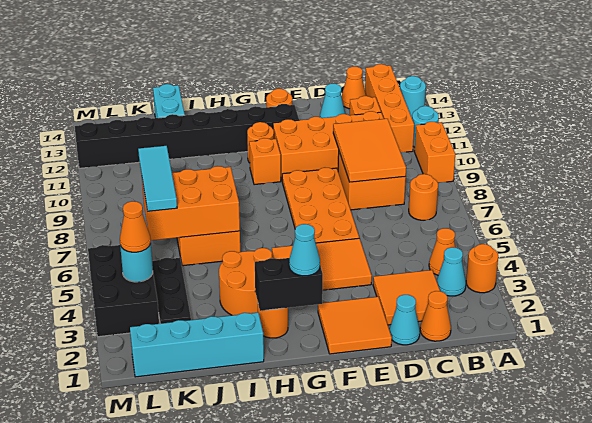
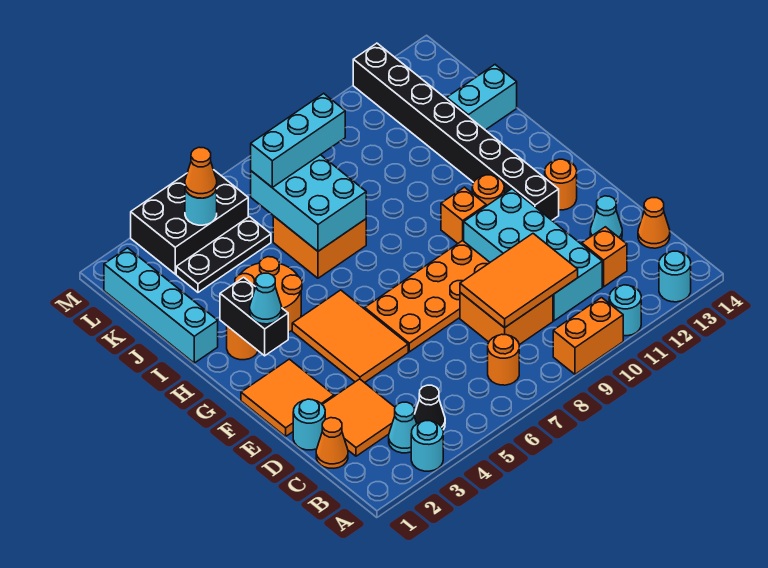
orange round brick A3 level 1 -> cyan round brick A3 level 1
orange cone B4 level 1 -> black cone B4 level 1
orange brick B11:B14 level 1 -> none
orange brick C10:F11 level 1 -> cyan brick C10:F11 level 1
cyan cone D1 level 1 -> cyan round brick D1 level 1
orange brick I6:K7 level 2 -> cyan brick I6:K7 level 2
cyan tile K6:K8 level 3 -> cyan brick K6:K8 level 3

